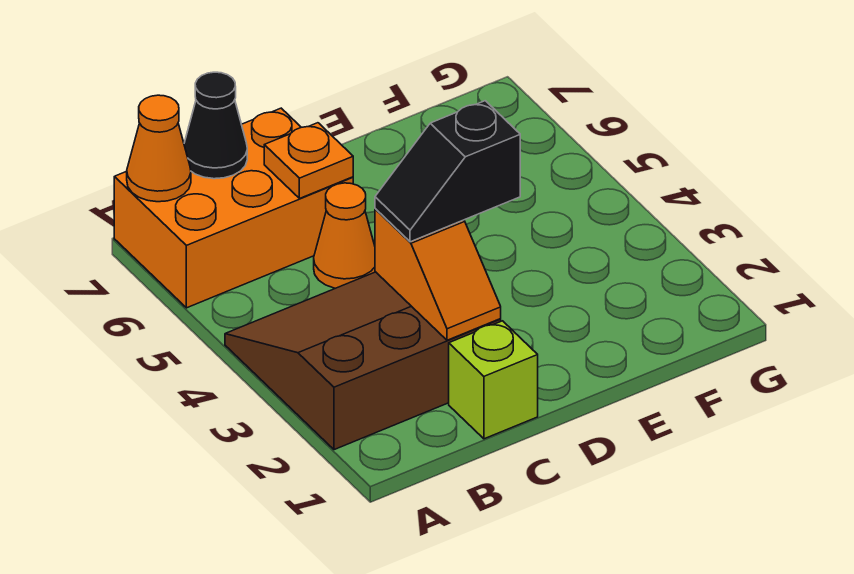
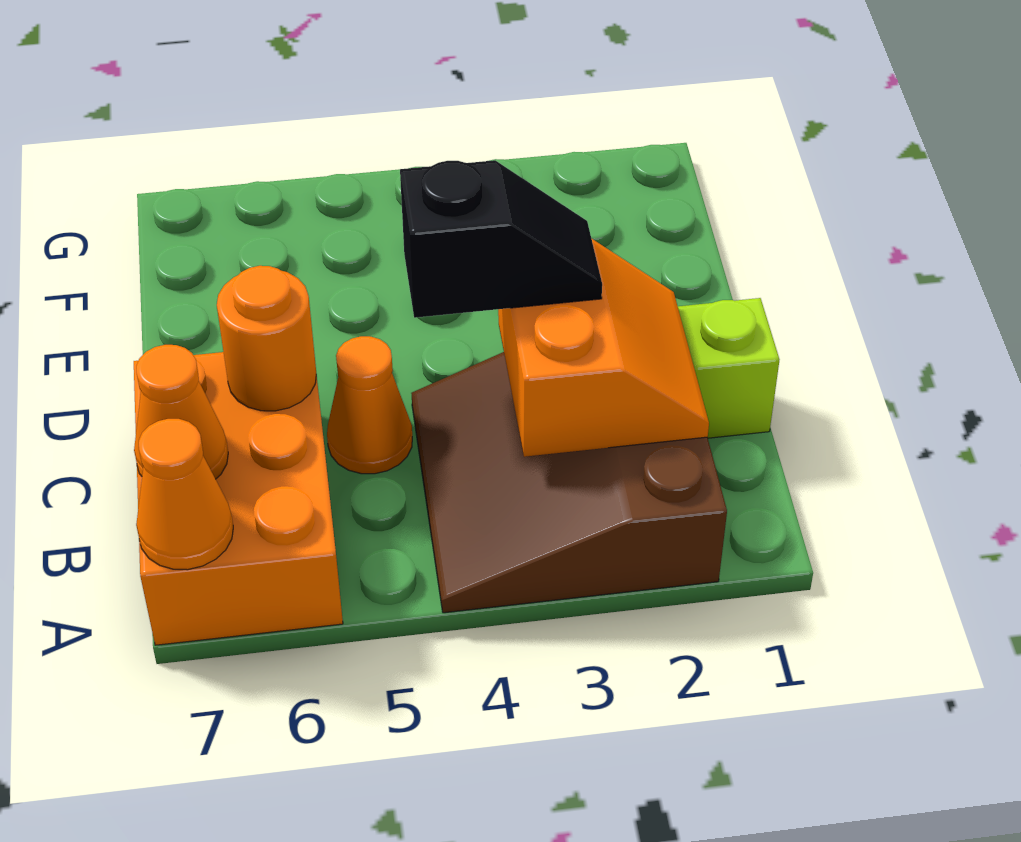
black cone B7 level 2 -> orange cone B7 level 2
orange slope C2:C3 level 2 top 3 -> orange slope B2:C3 level 2 top 3
black slope C3:D3 level 3 top D -> black slope C3:C4 level 3 top 4
orange plate C6 level 2 -> orange round brick C6 level 2

